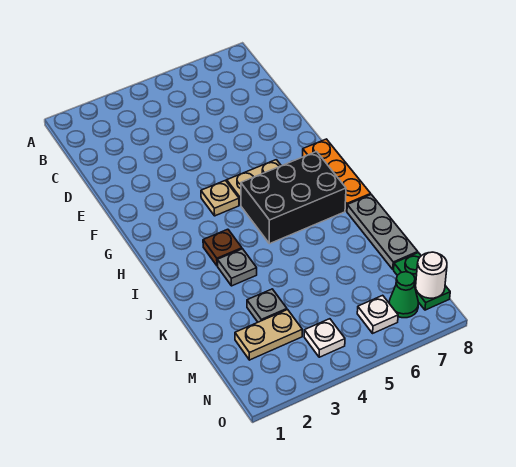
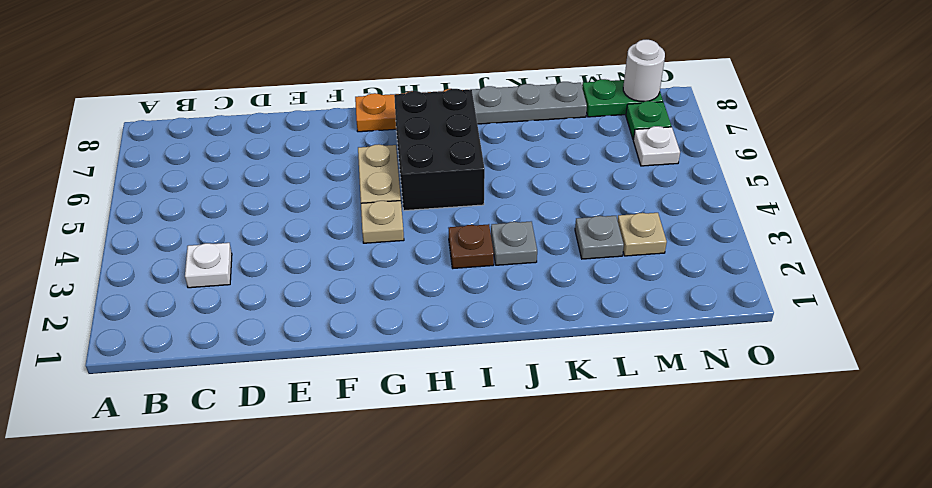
tan plate M2:M3 level 1 -> tan plate M3 level 1
white plate N4 level 1 -> white plate C3 level 1
green cone N7 level 1 -> green plate N7 level 1

